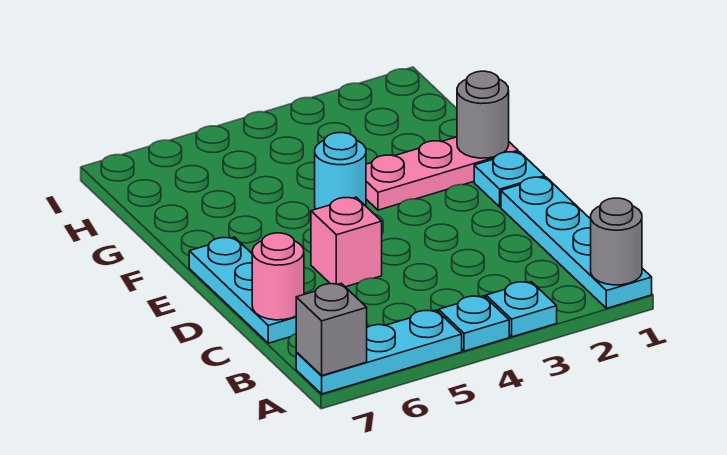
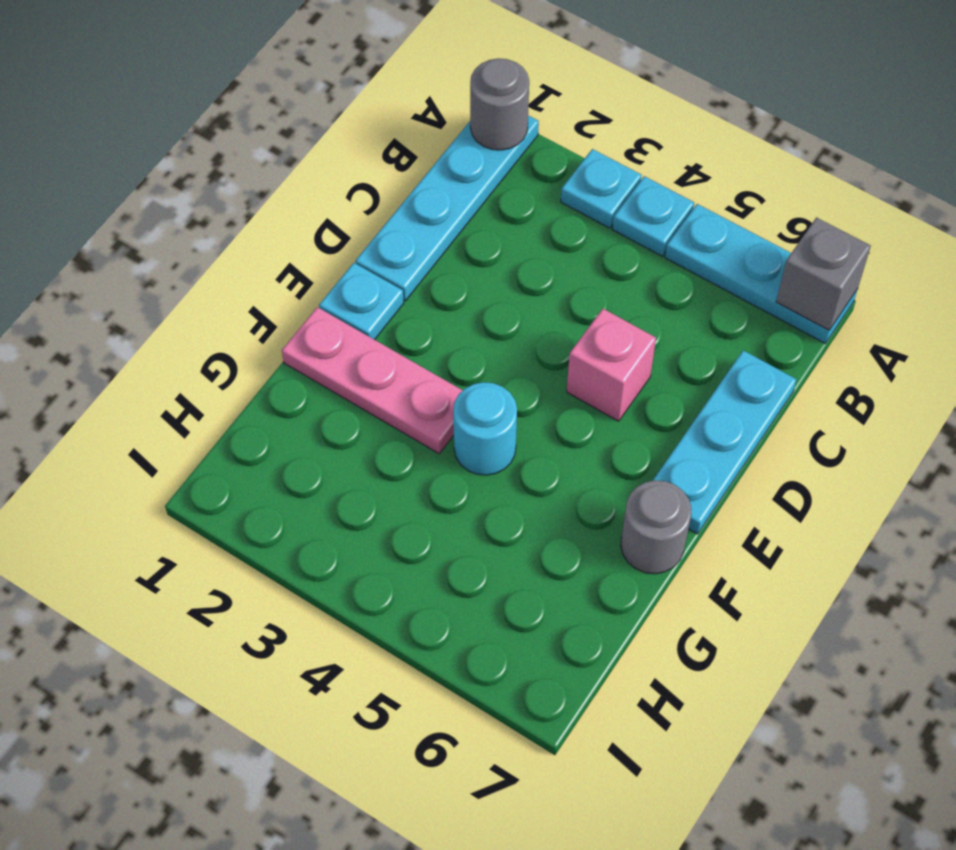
pink round brick C7 level 2 -> none
grey round brick F1 level 2 -> grey round brick F7 level 1

